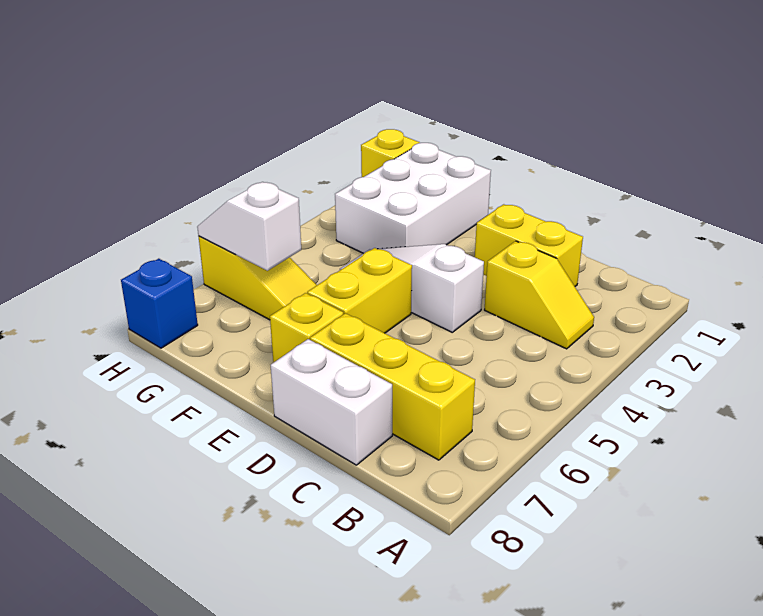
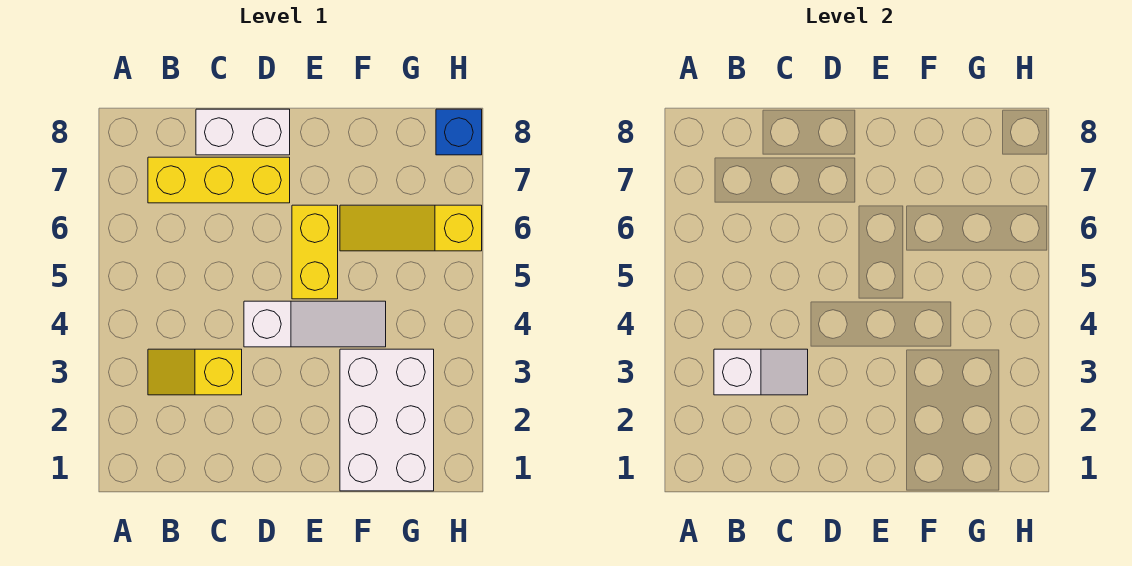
yellow brick C2:D2 level 1 -> none
yellow brick E7 level 1 -> none
white slope G6:H6 level 2 top G -> white slope B3:C3 level 2 top B
yellow brick H1 level 1 -> none

